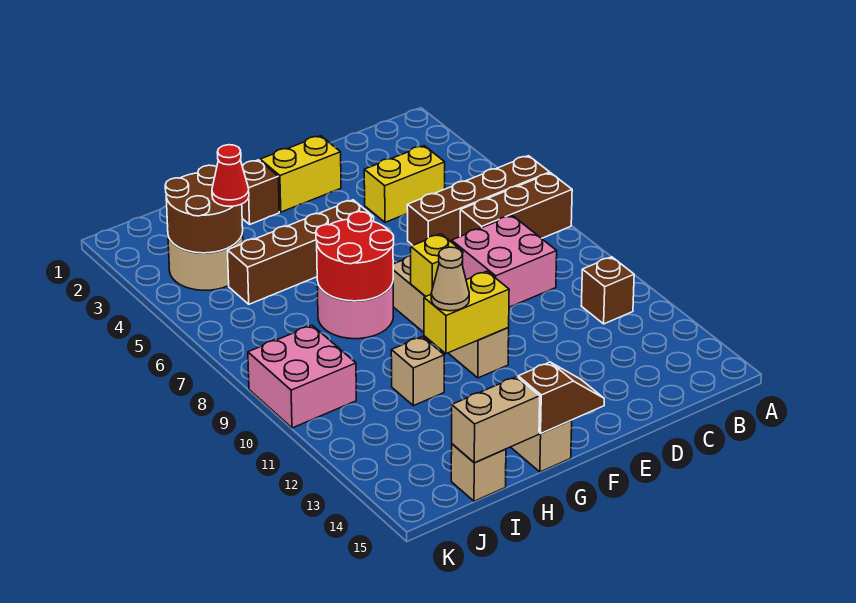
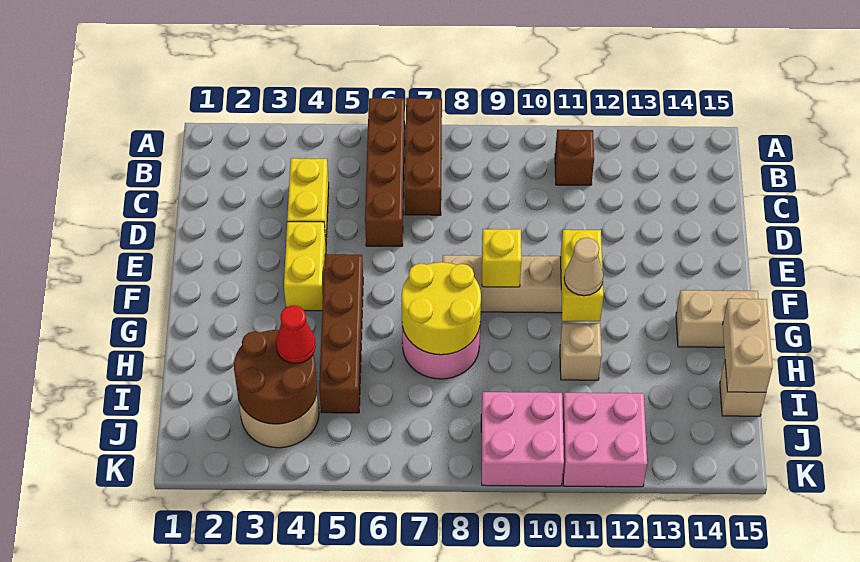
pink brick C8:D9 level 1 -> pink brick J11:K12 level 1
yellow brick E2:F2 level 1 -> yellow brick E4:F4 level 1
brown slope F15:G15 level 2 top G -> none
brown brick G2 level 1 -> none
red round brick G7:H8 level 2 -> yellow round brick G7:H8 level 2

